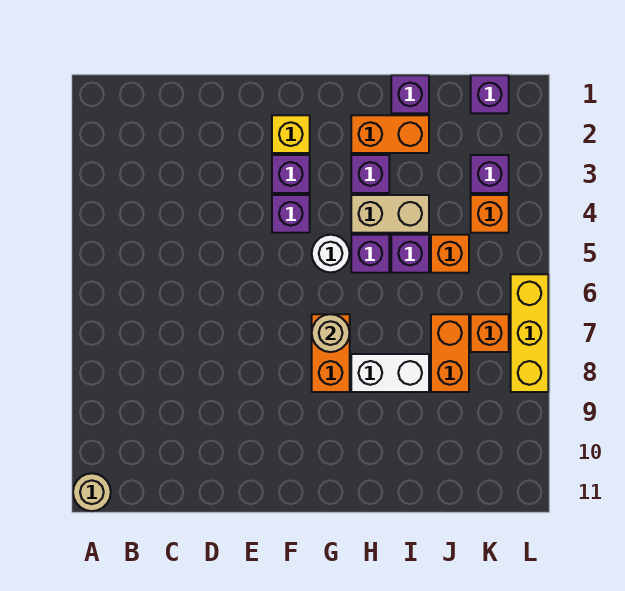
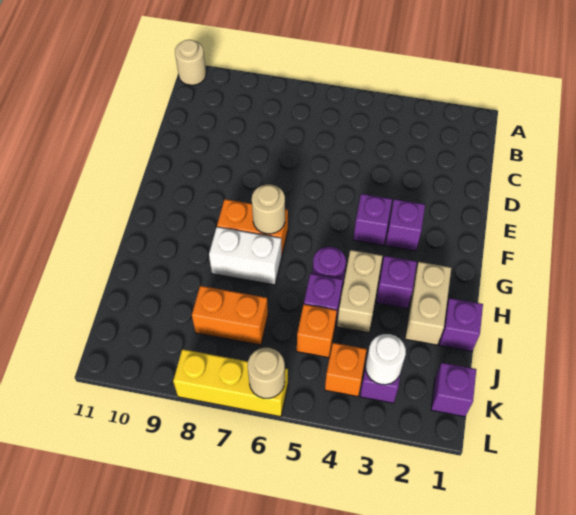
yellow brick F2 level 1 -> none
white round brick G5 level 1 -> white round brick K3 level 2
orange brick H2:I2 level 1 -> tan brick H2:I2 level 1
purple brick H5 level 1 -> purple round brick H5 level 1
white brick H8:I8 level 1 -> white brick H7:H8 level 1
orange brick K7 level 1 -> none
none -> tan round brick L6 level 2

